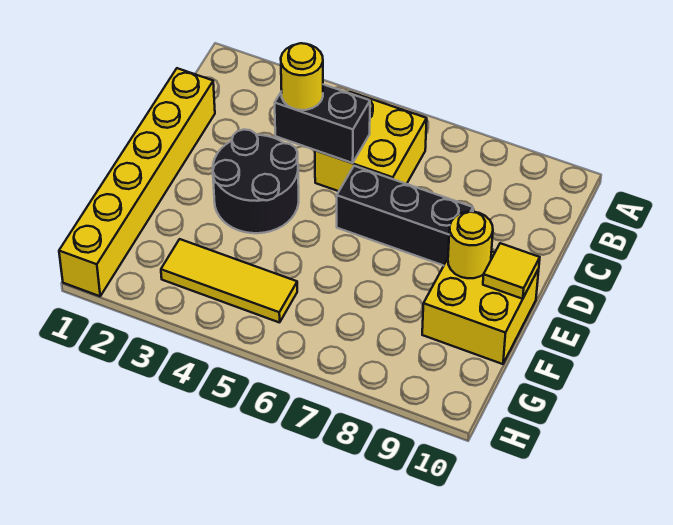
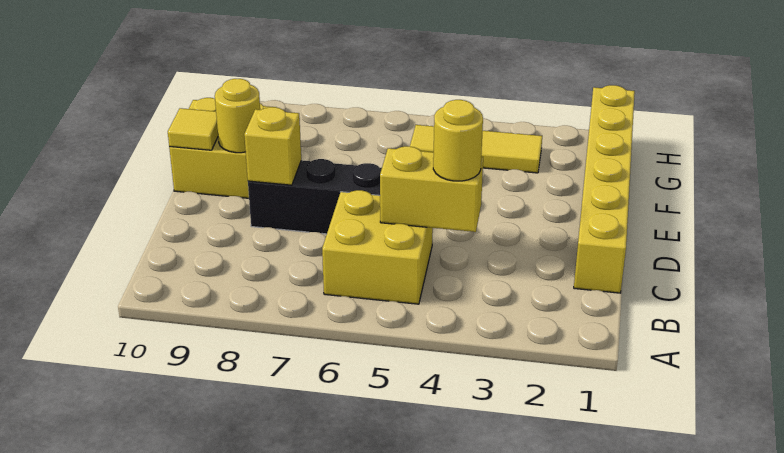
black brick C4:C5 level 2 -> yellow brick C4:C5 level 2
black round brick D3:E4 level 1 -> none
none -> yellow brick D8 level 2

